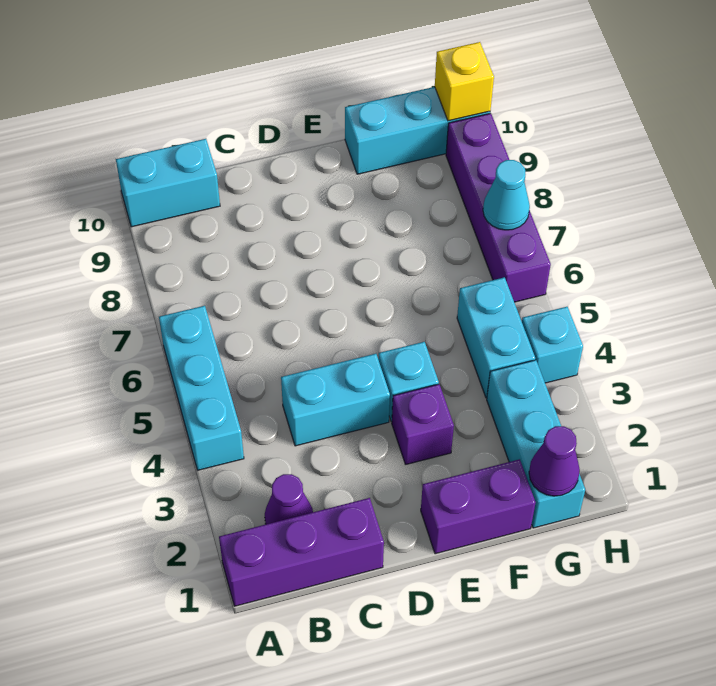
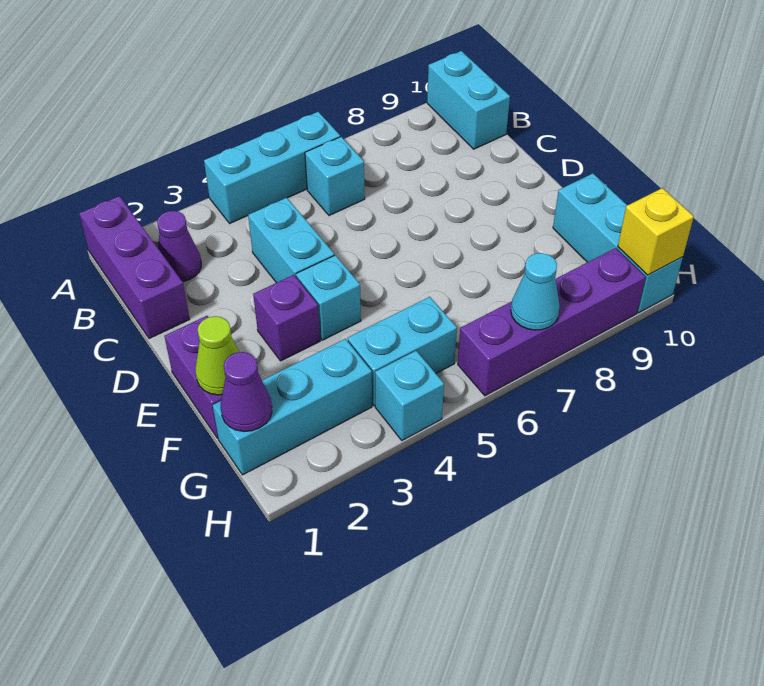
none -> cyan brick B6 level 1
none -> lime cone F1 level 2

